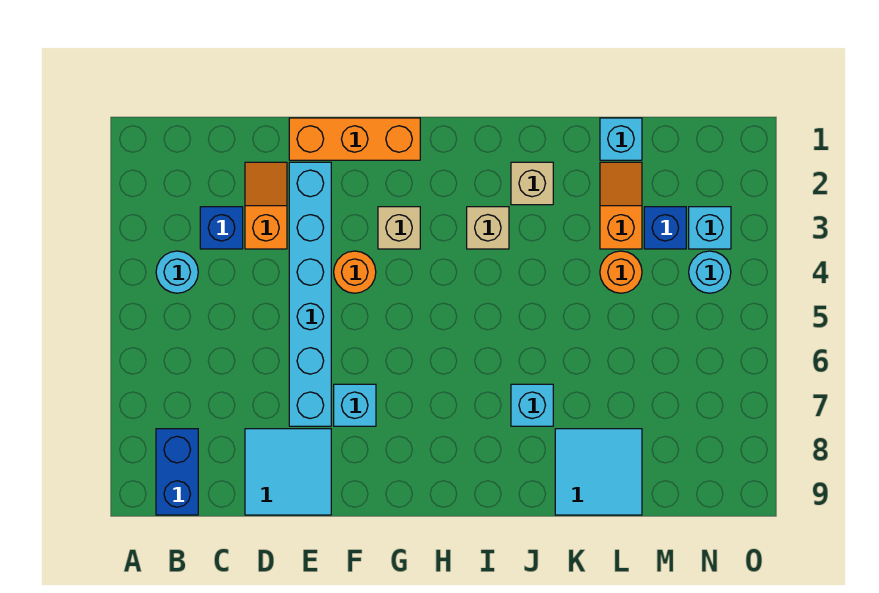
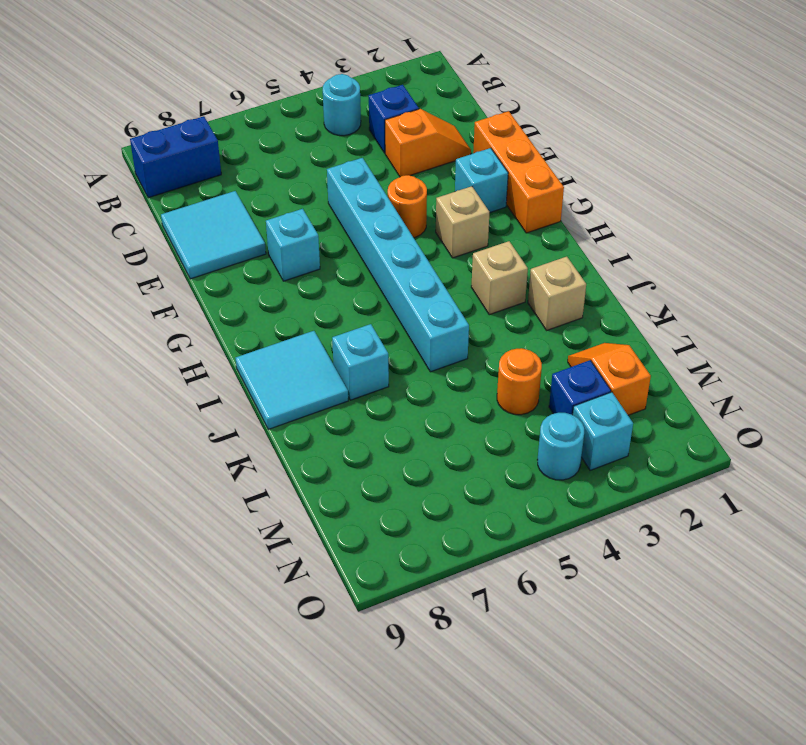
cyan brick E2:E7 level 1 -> cyan brick E5:J5 level 1
cyan tile K8:L9 level 1 -> cyan tile I8:J9 level 1
cyan brick L1 level 1 -> cyan brick F2 level 1
orange slope L2:L3 level 1 top 3 -> orange slope L2:M2 level 1 top M

